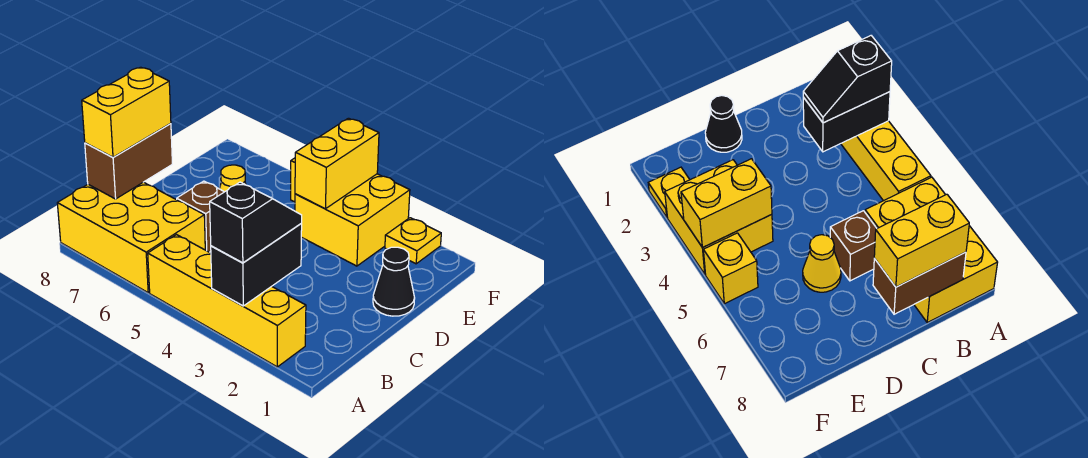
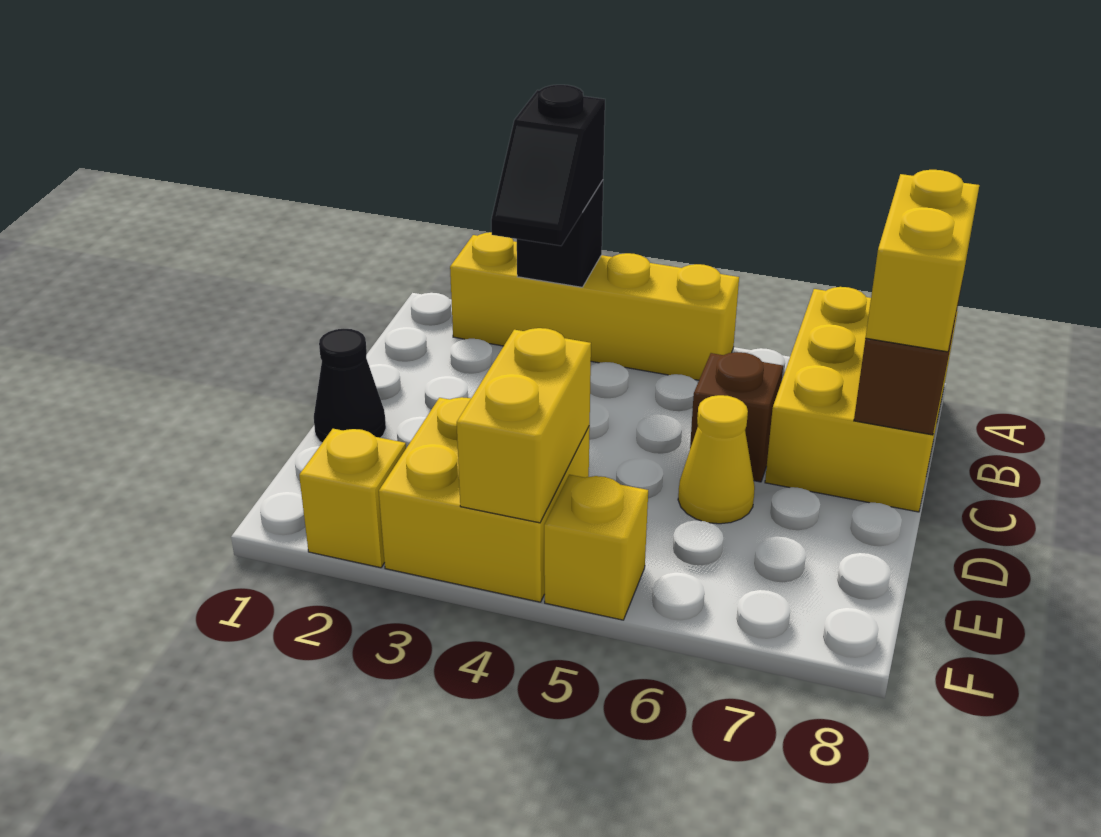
black brick A3:B3 level 2 -> black brick A3 level 2
yellow brick A6:B8 level 1 -> yellow brick A7:C8 level 1
yellow plate F2 level 1 -> yellow brick F2 level 1

